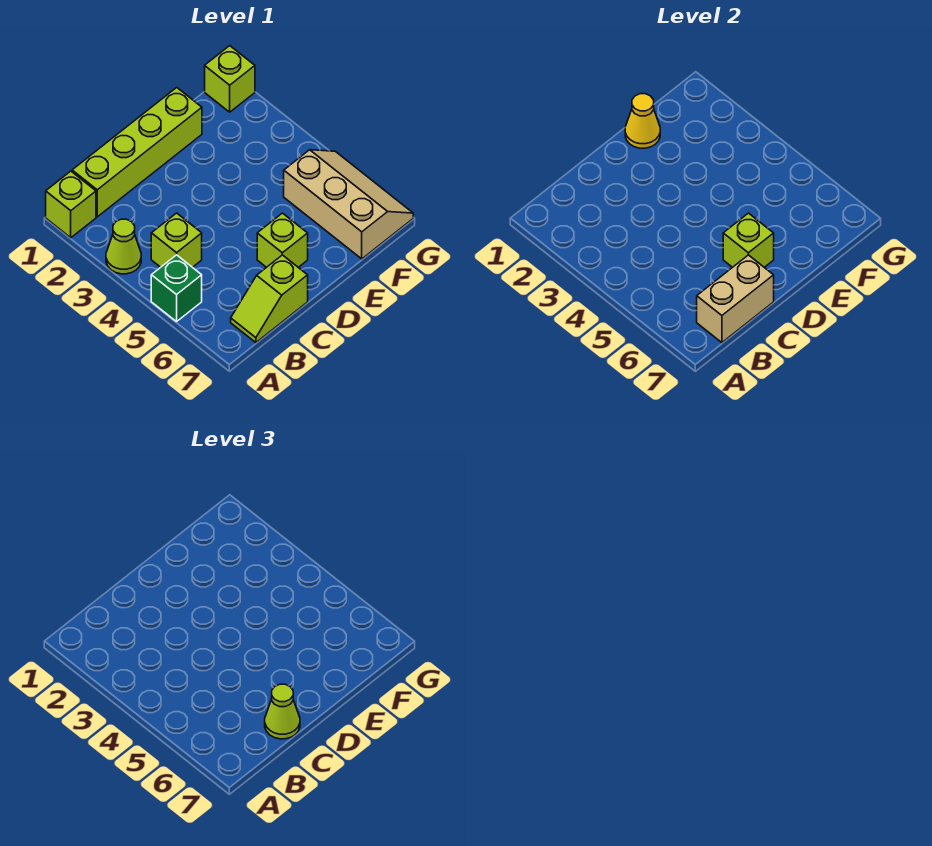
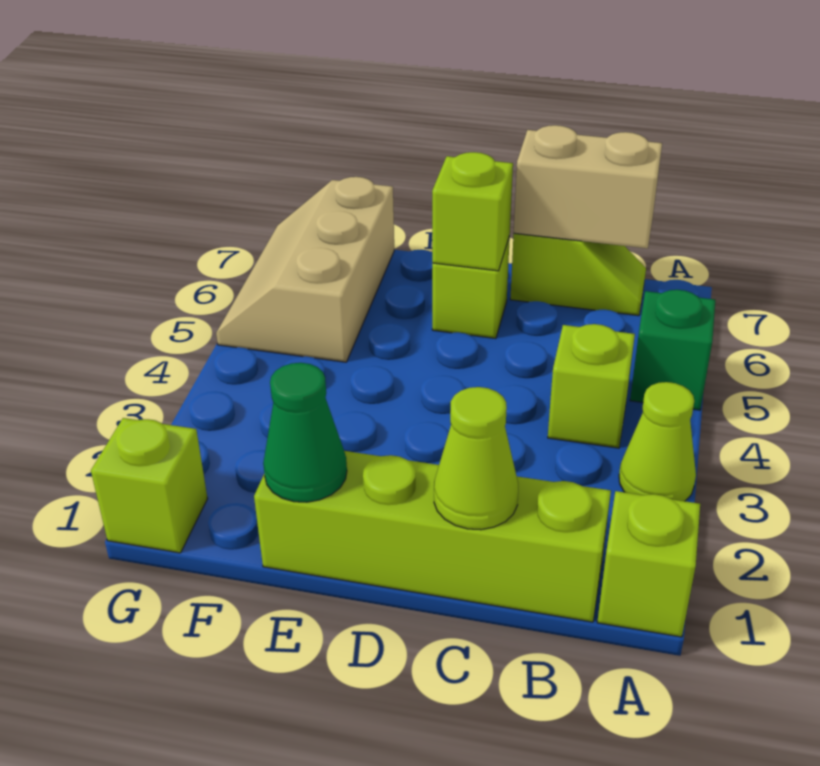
lime cone C7 level 3 -> lime cone C1 level 2
yellow cone E1 level 2 -> green cone E1 level 2

